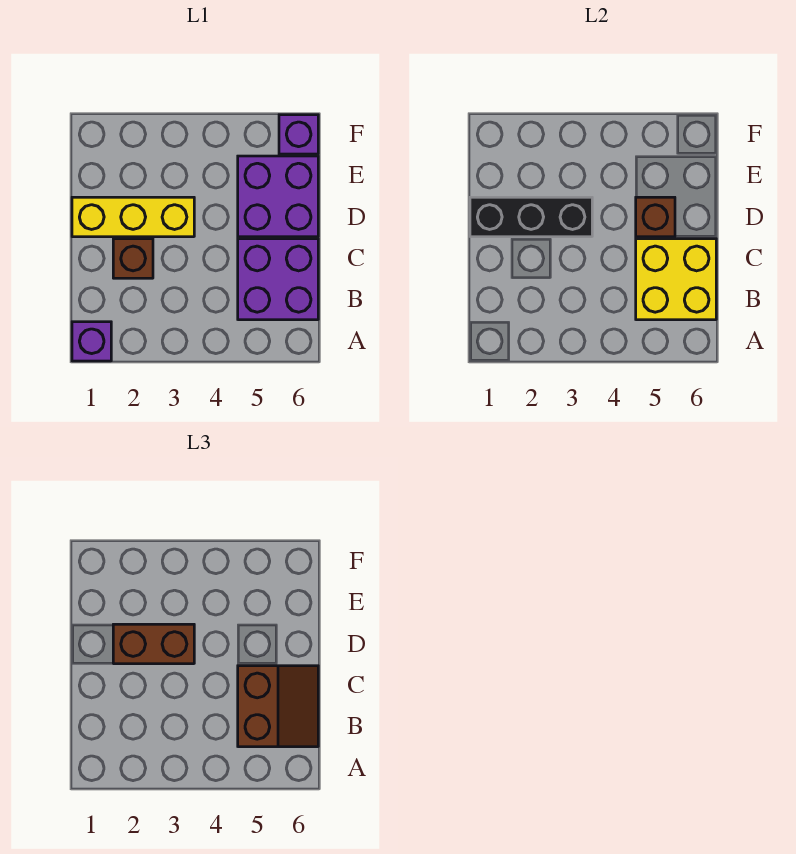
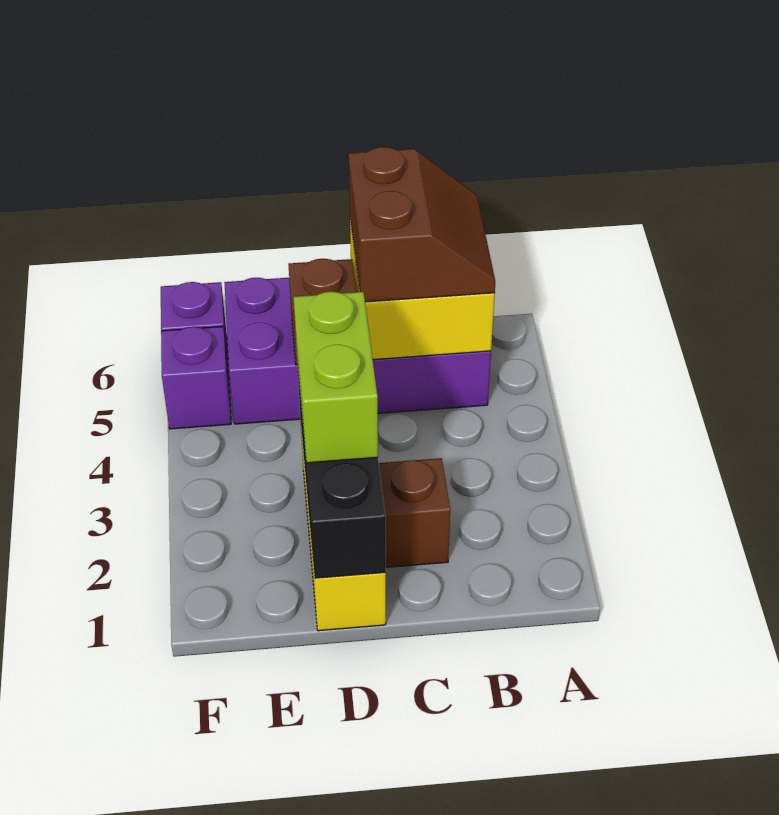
purple brick A1 level 1 -> purple brick F5 level 1
brown slope B5:C6 level 3 top 5 -> brown slope B5:C6 level 3 top C
brown brick D2:D3 level 3 -> lime brick D2:D3 level 3

